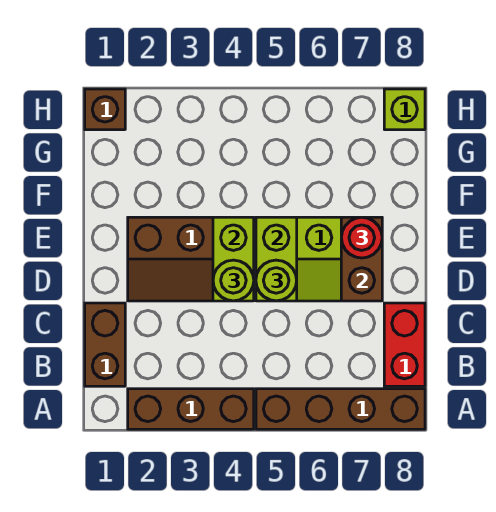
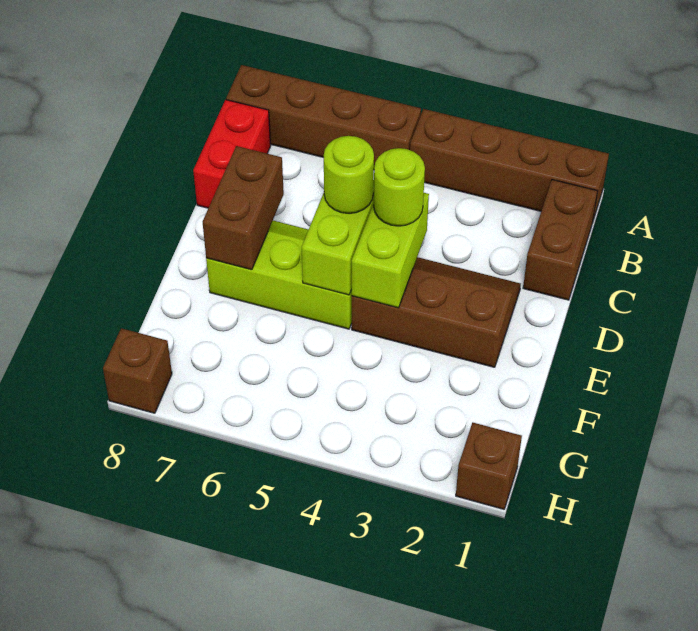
brown brick A2:A4 level 1 -> brown brick A1:A4 level 1
red round brick E7 level 3 -> none
lime brick H8 level 1 -> brown brick H8 level 1

